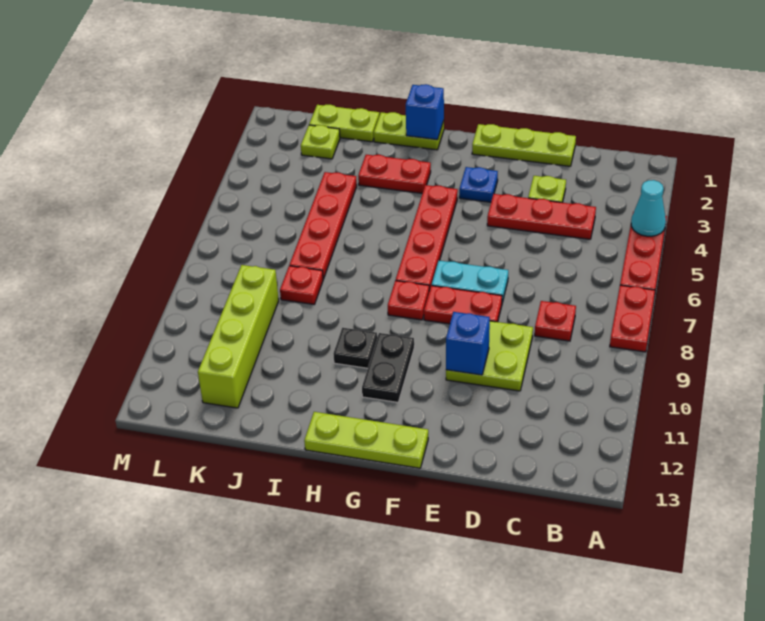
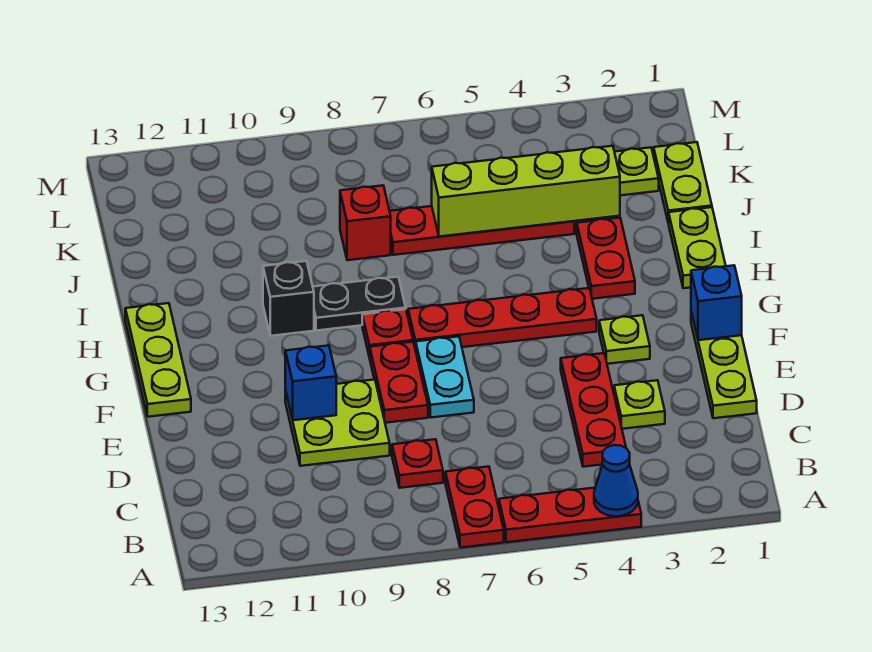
cyan cone A4 level 2 -> blue cone A4 level 2
red plate A7:A8 level 1 -> red plate A7:B7 level 1
blue plate F3 level 1 -> lime plate F3 level 1
black plate G10:G11 level 1 -> black plate H8:H9 level 1
blue brick H1 level 2 -> blue brick F1 level 2
black plate H10 level 1 -> black brick H10 level 1
red plate J8 level 1 -> red brick J8 level 1
lime brick K9:K12 level 1 -> lime brick J3:J6 level 2

